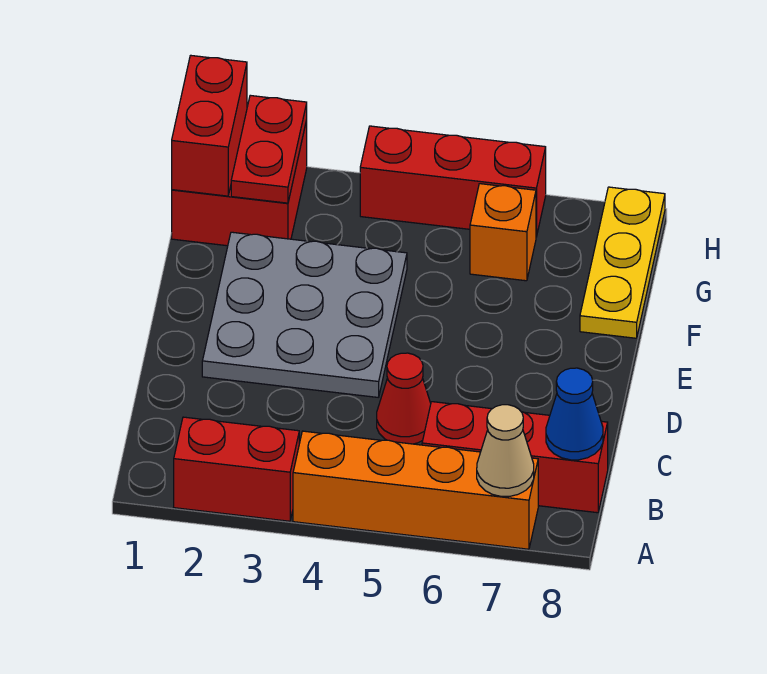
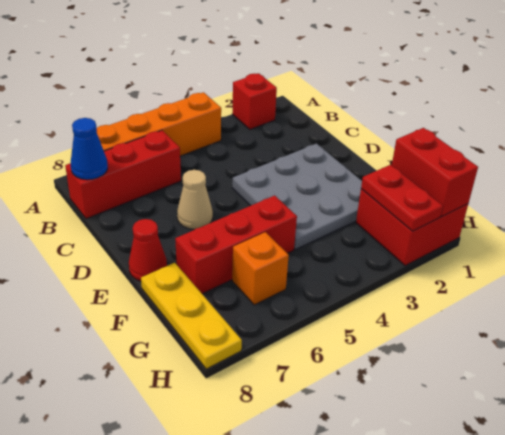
red brick A2:A3 level 1 -> red brick A2 level 1
tan cone A7 level 2 -> tan cone D6 level 1
red cone C5 level 1 -> red cone E8 level 1
red brick H4:H6 level 1 -> red brick F5:F7 level 1

